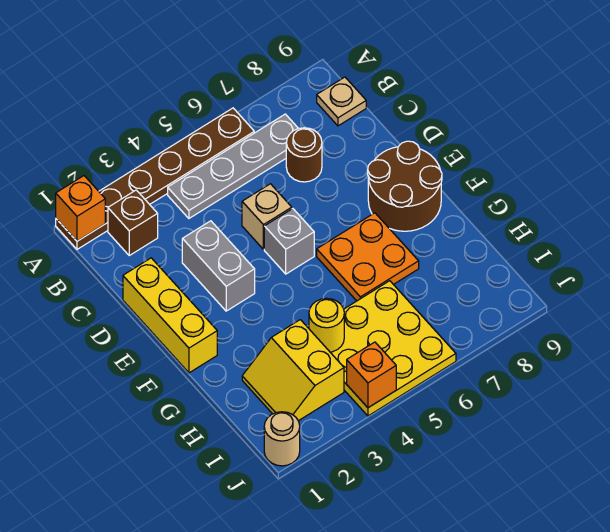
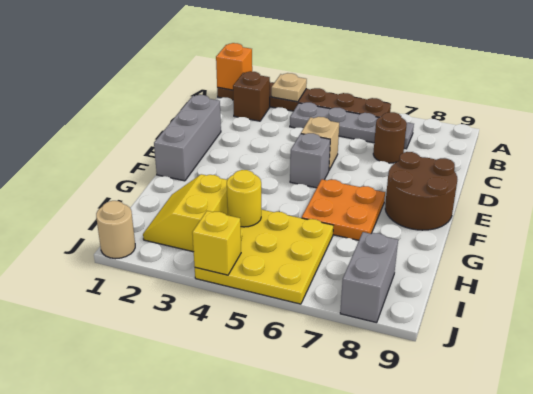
tan plate B9 level 1 -> tan plate A3 level 2
yellow brick D1:F1 level 1 -> grey brick D1:F1 level 1
grey brick D3:E3 level 1 -> grey brick I8:J8 level 1
orange brick J4 level 2 -> yellow brick J4 level 2

